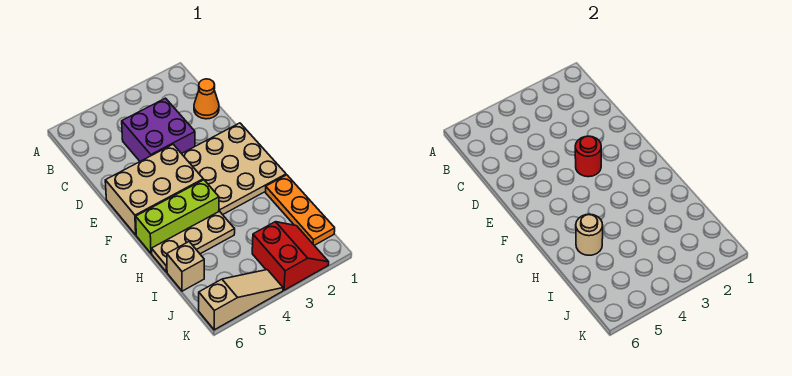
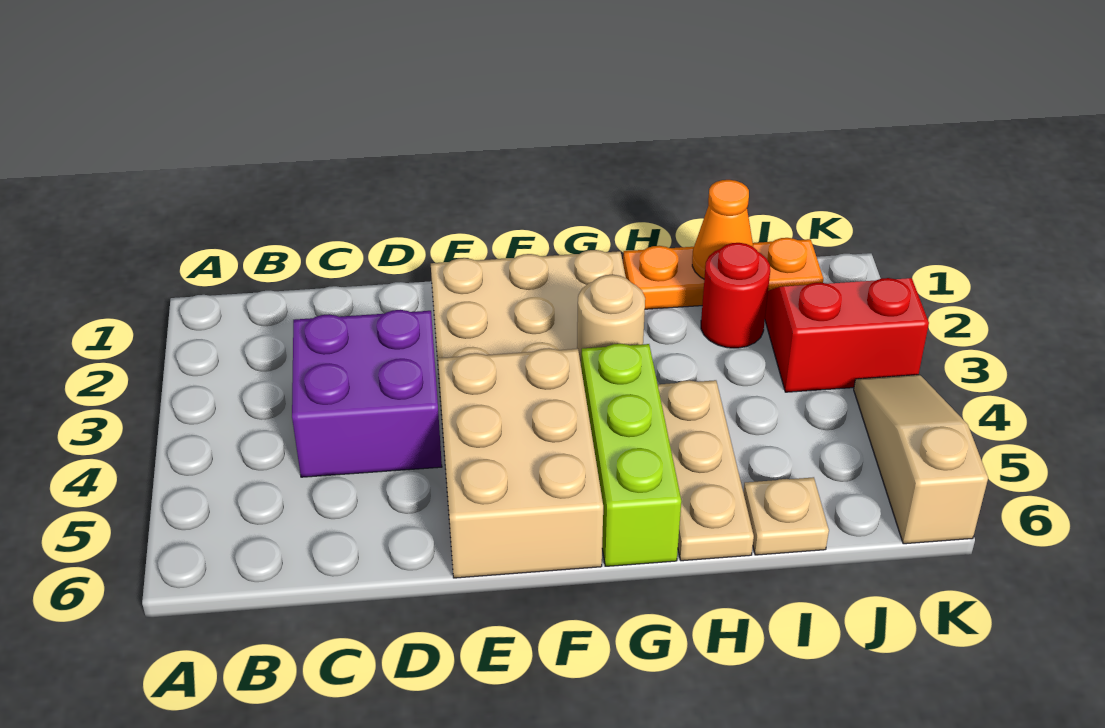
orange cone C1 level 1 -> orange cone I1 level 2
red round brick E3 level 2 -> red round brick I2 level 1
tan round brick H5 level 2 -> tan round brick G3 level 2
tan brick I6 level 1 -> tan plate I6 level 1

